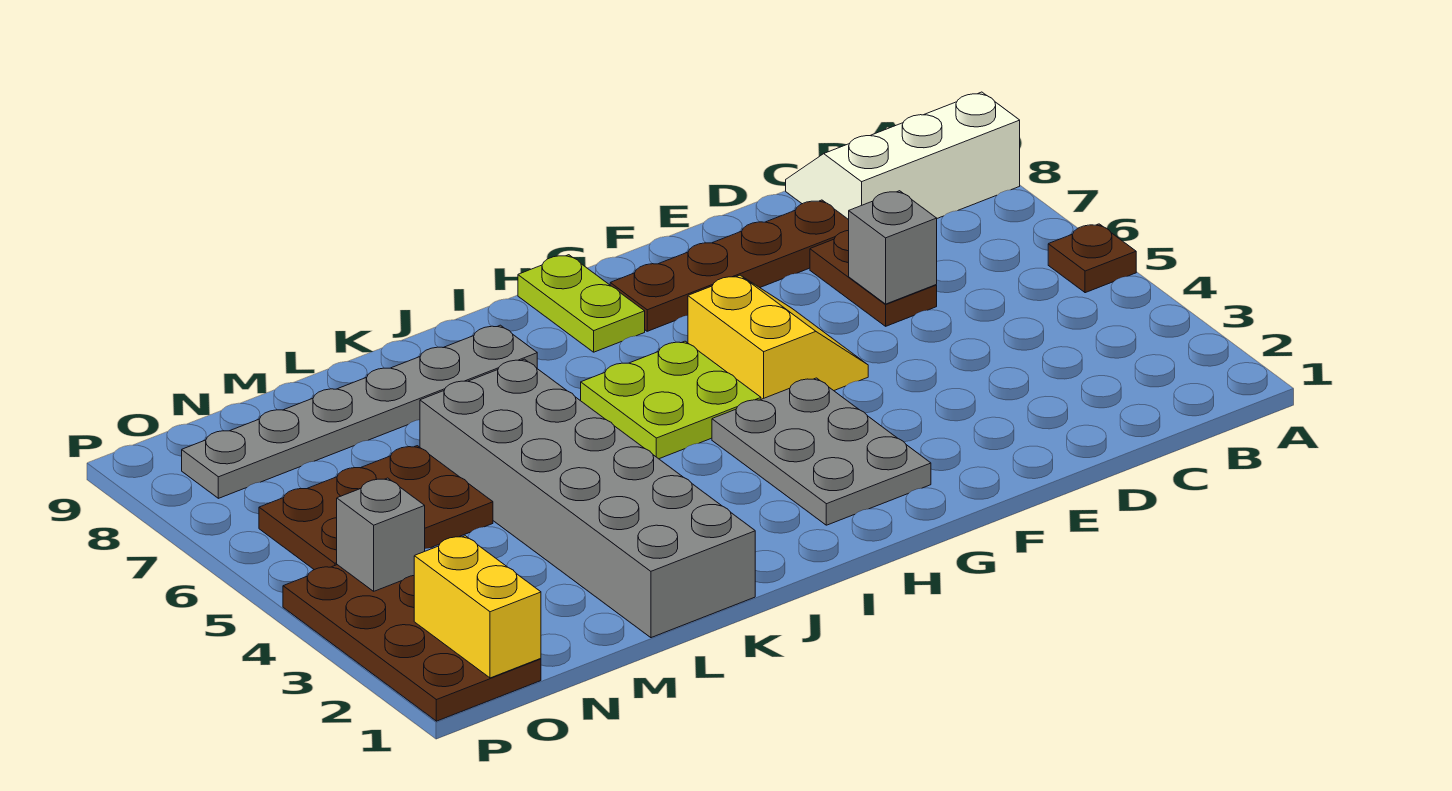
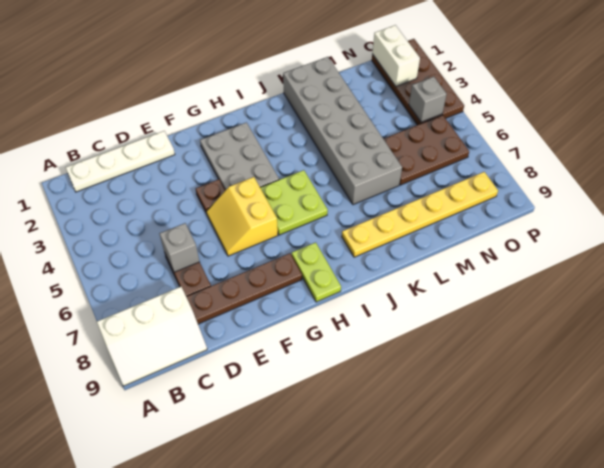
brown plate A5 level 1 -> brown plate F4 level 1
none -> white plate B1:E1 level 1
grey plate J8:O8 level 1 -> yellow plate J8:O8 level 1
yellow brick O1:O2 level 2 -> white brick O1:O2 level 2

